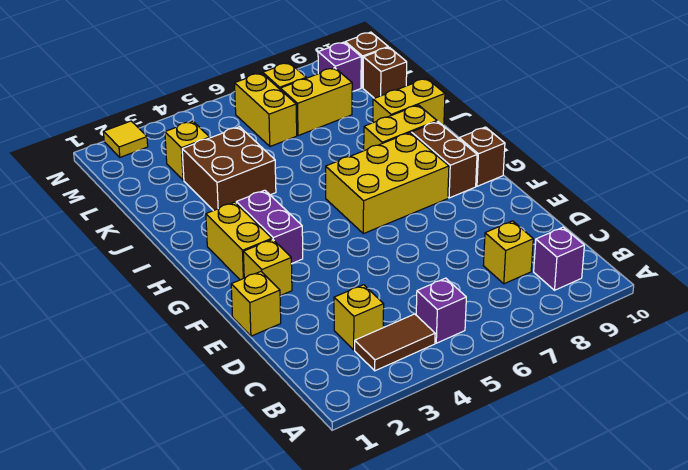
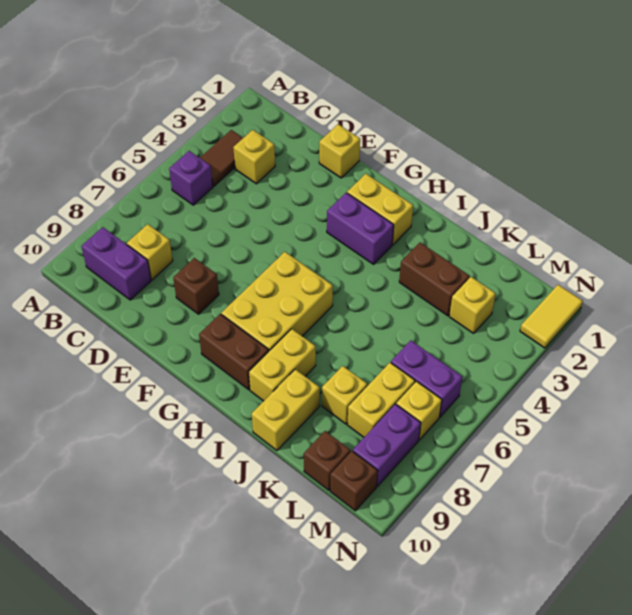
purple brick B9 level 1 -> purple brick B9:C9 level 1
yellow brick F2 level 1 -> yellow brick K8 level 1
brown brick G10 level 1 -> brown brick E8 level 1
brown brick J3:K4 level 1 -> brown brick J3:K3 level 1
yellow brick L6:M6 level 1 -> purple brick L6:M6 level 1
purple brick M9 level 1 -> purple brick M8:M9 level 1
yellow tile N2 level 1 -> yellow tile N1:N2 level 1

